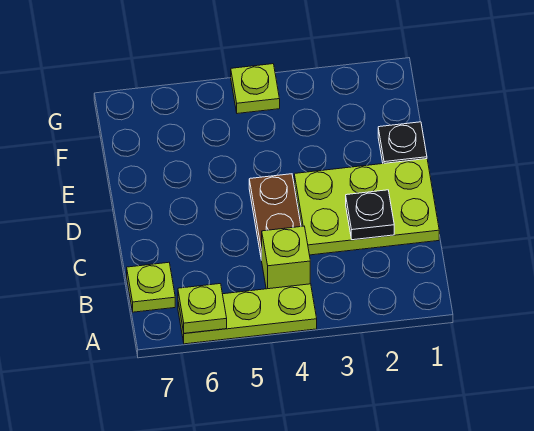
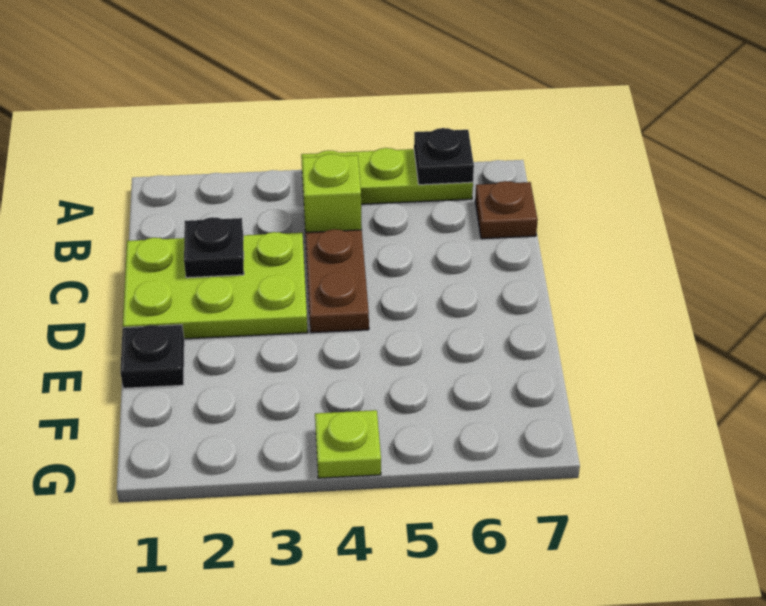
lime plate A6 level 2 -> black plate A6 level 2
lime plate B7 level 1 -> brown plate B7 level 1

